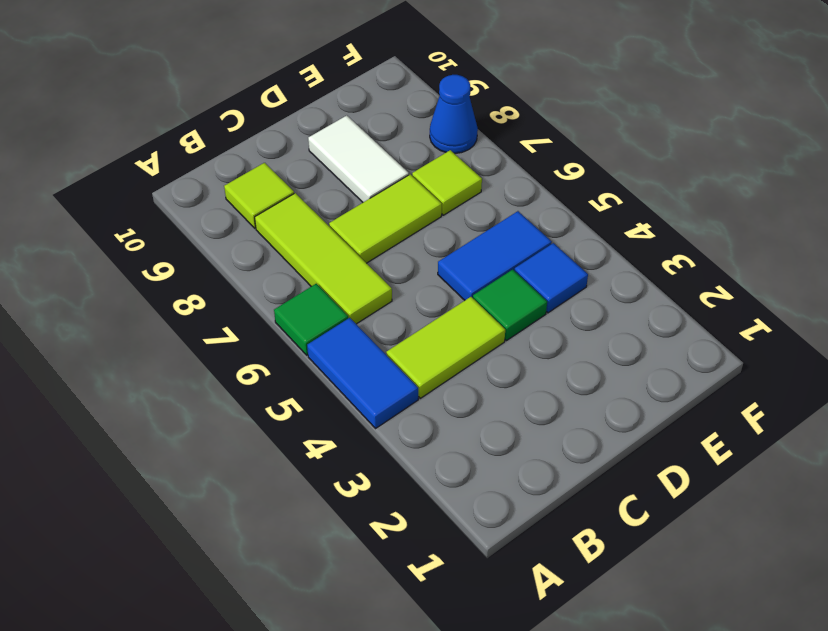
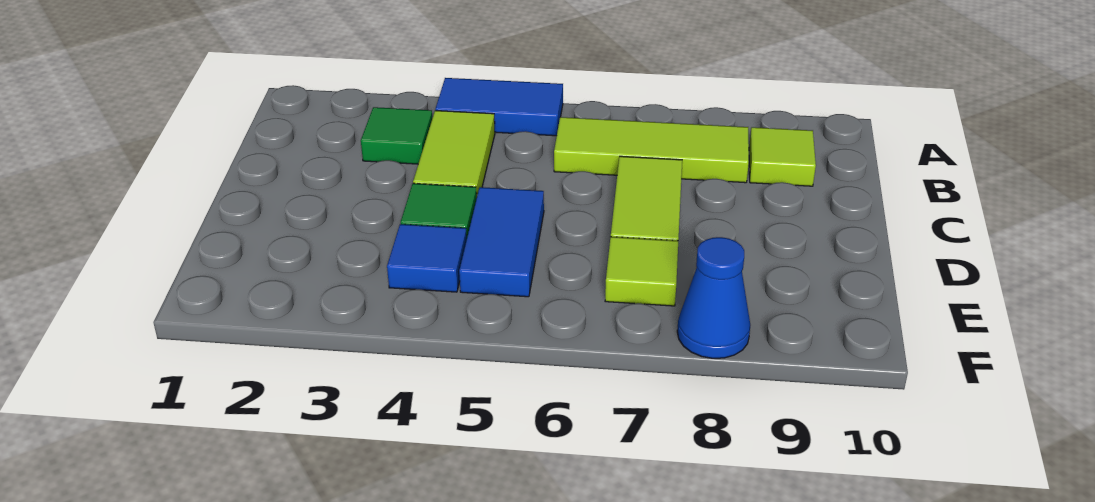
green tile A6 level 1 -> green tile B3 level 1
white tile D8:D9 level 1 -> none

